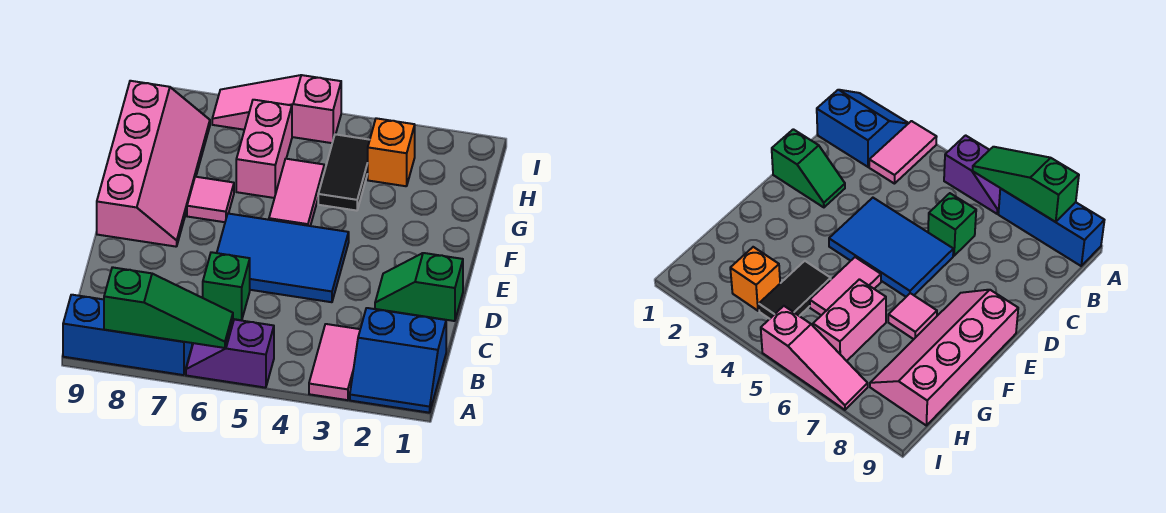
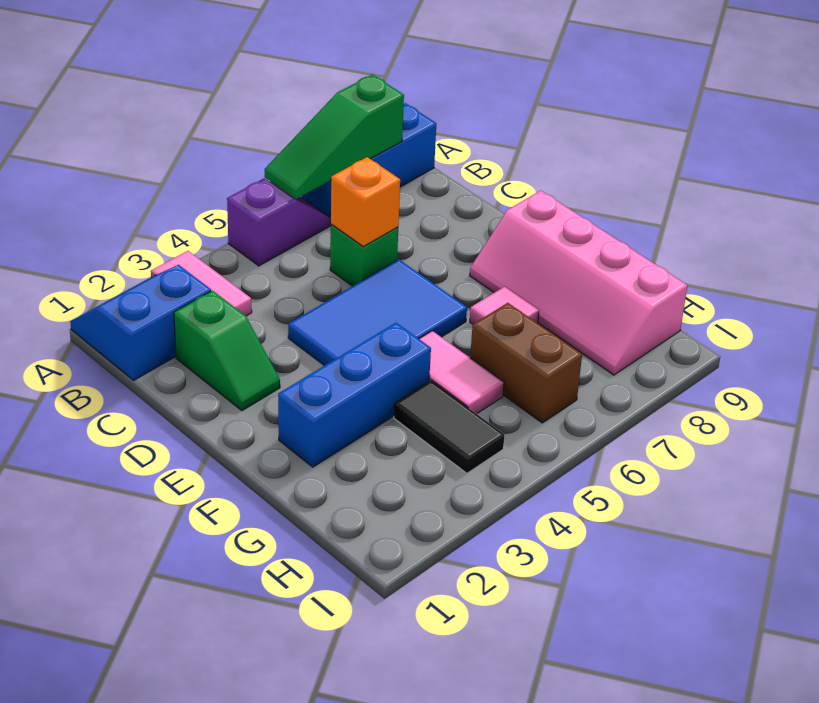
green slope D1:D2 level 1 top 1 -> green slope C2:D2 level 1 top C
none -> blue brick F2:F4 level 1
pink brick G6:H6 level 1 -> brown brick G6:H6 level 1
orange brick H3 level 1 -> orange brick C6 level 2
pink slope I5:I7 level 1 top 5 -> none

